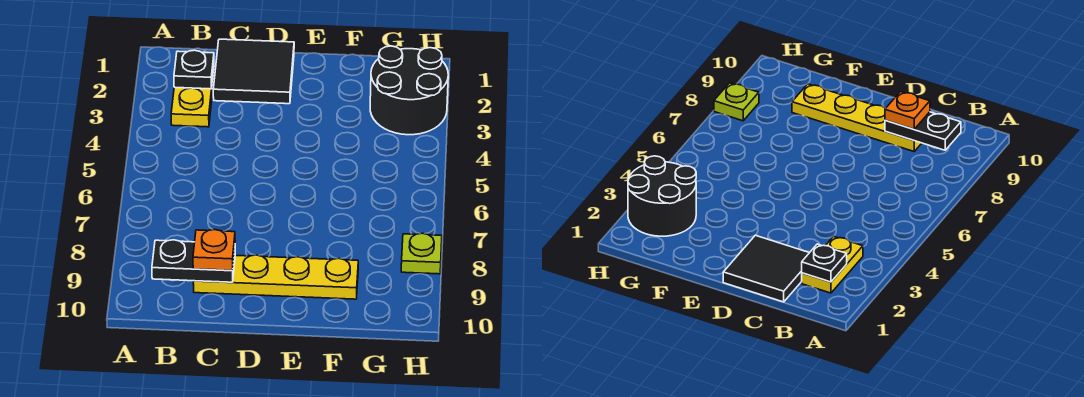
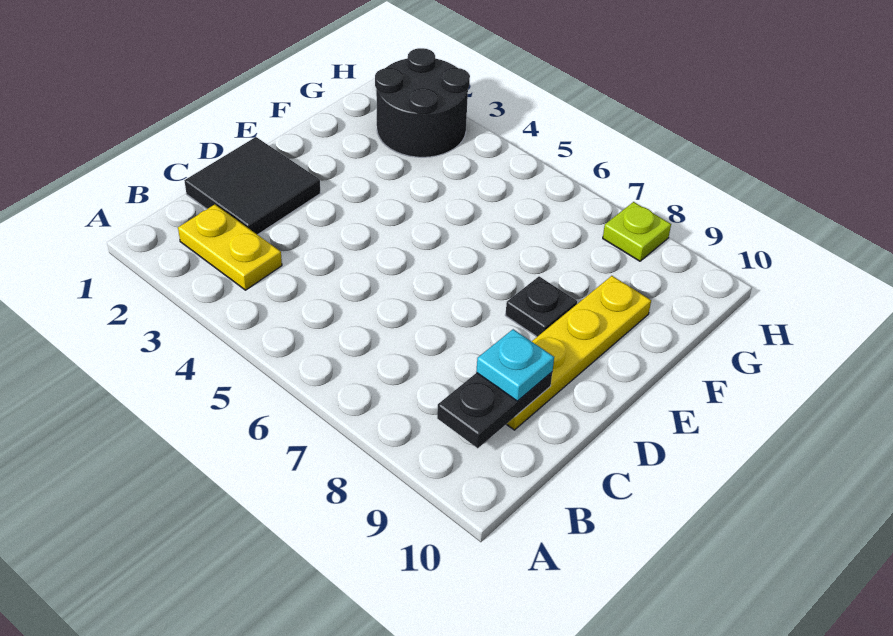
black plate B2 level 2 -> black plate E8 level 1
orange plate C9 level 3 -> cyan plate C9 level 3

